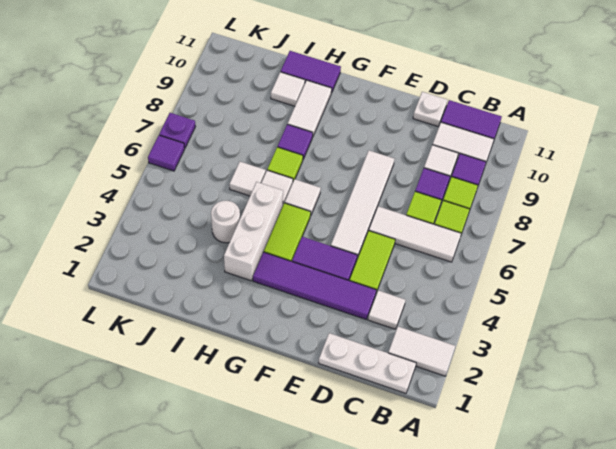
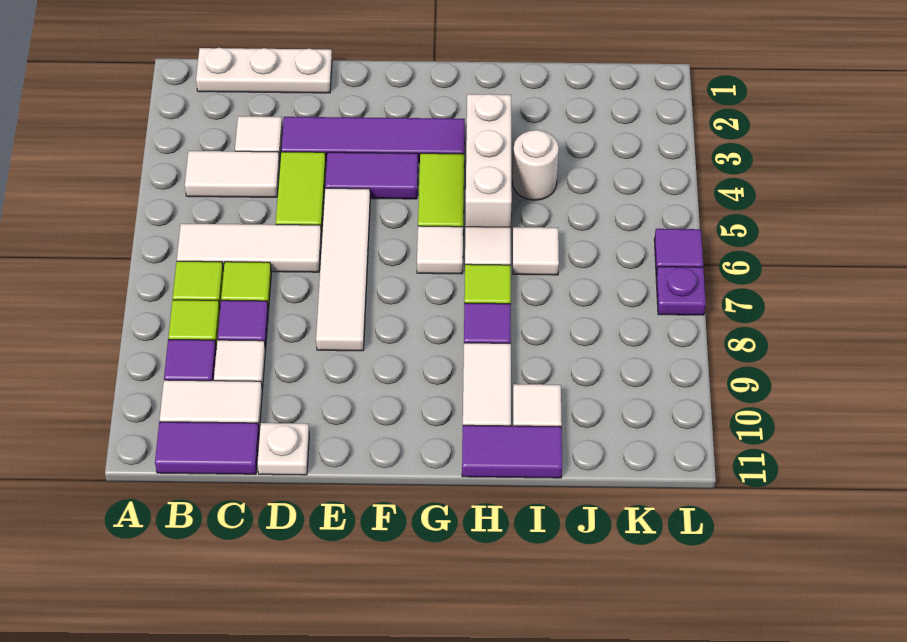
white tile A2:B2 level 1 -> white tile B4:C4 level 1

